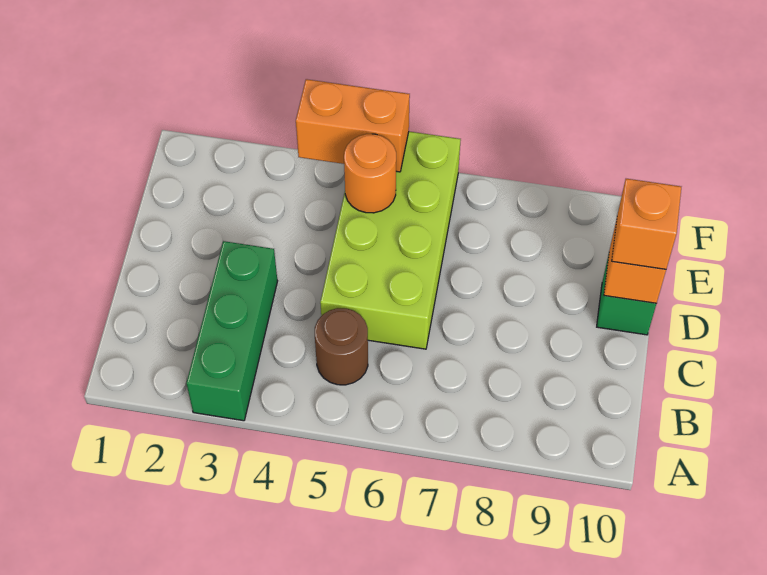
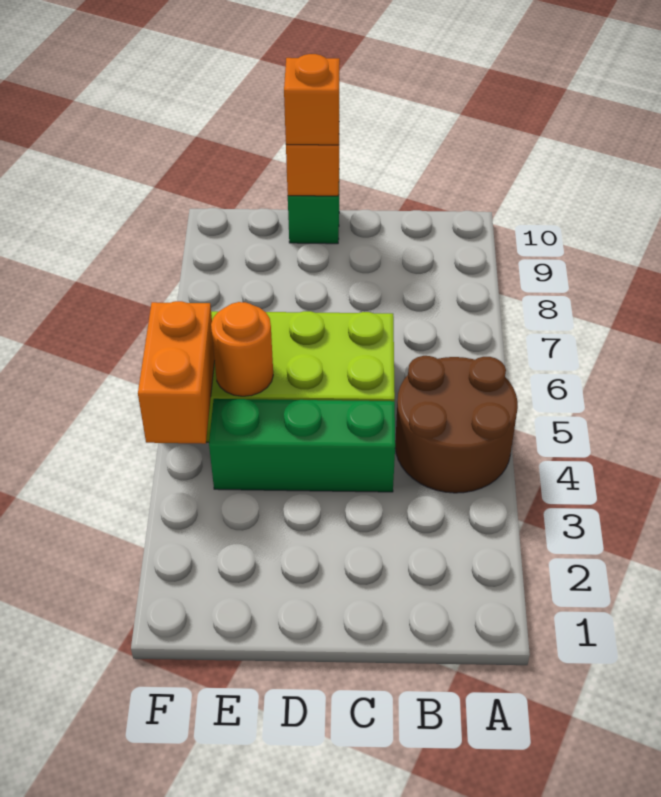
green brick A3:C3 level 1 -> green brick C4:E4 level 1
brown round brick B5 level 1 -> brown round brick A4:B5 level 1

